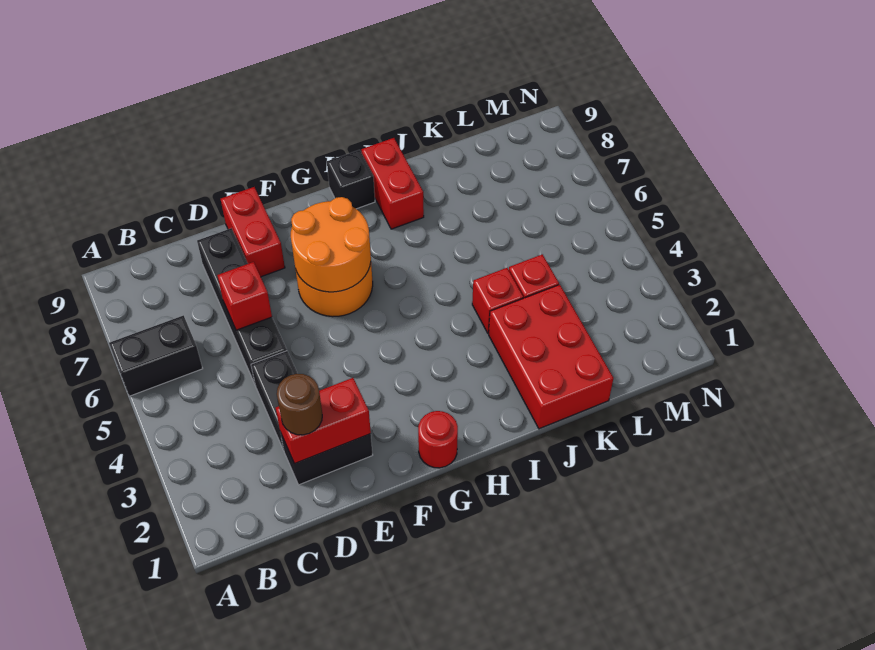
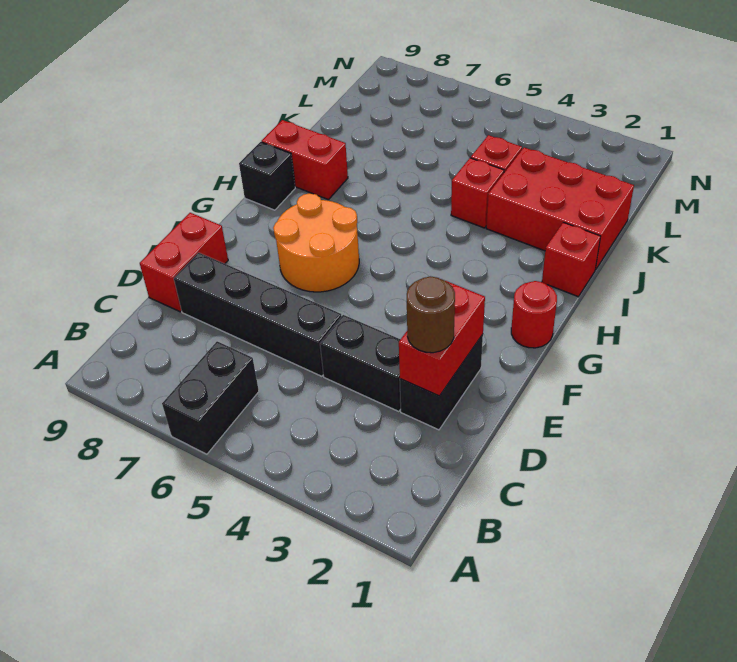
red brick D6 level 2 -> red brick I1 level 1
red brick E8:E9 level 1 -> red brick D9:E9 level 1
orange round brick F6:G7 level 2 -> none

